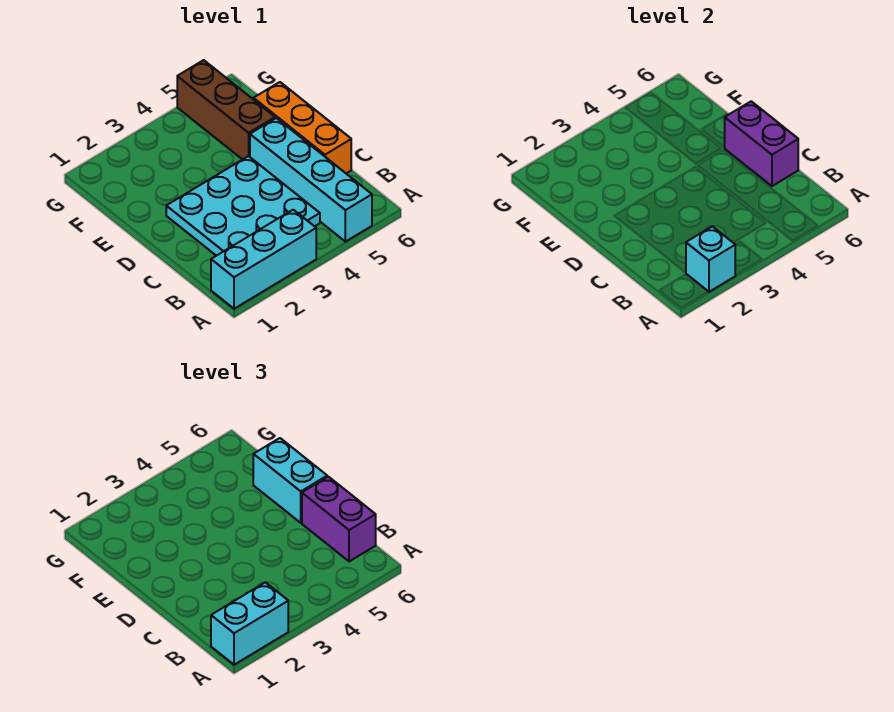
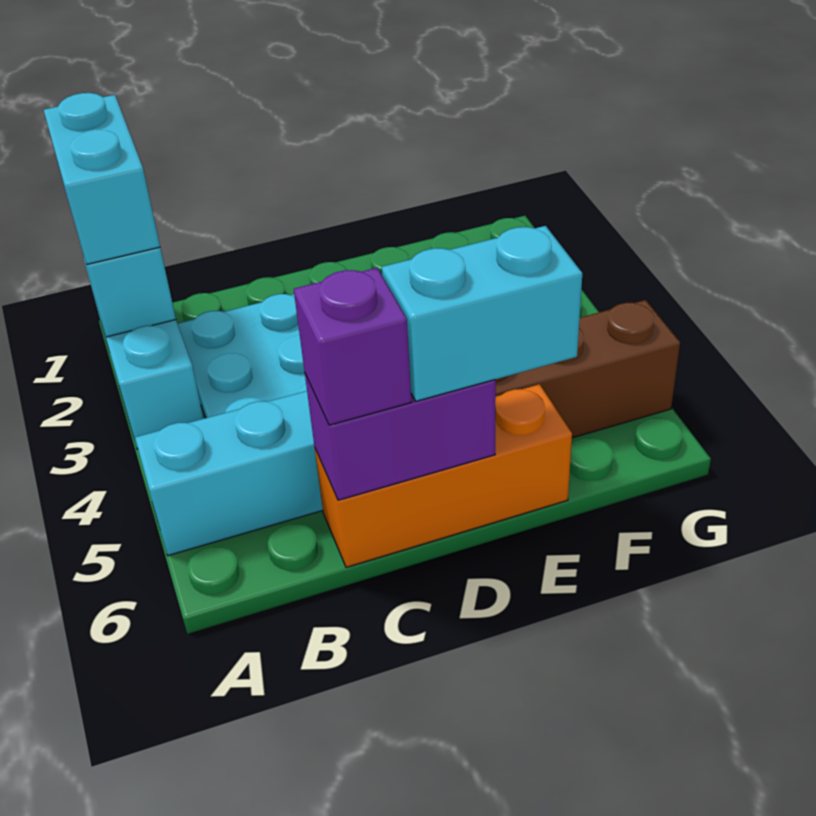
purple brick B6:C6 level 3 -> purple brick C6 level 3

